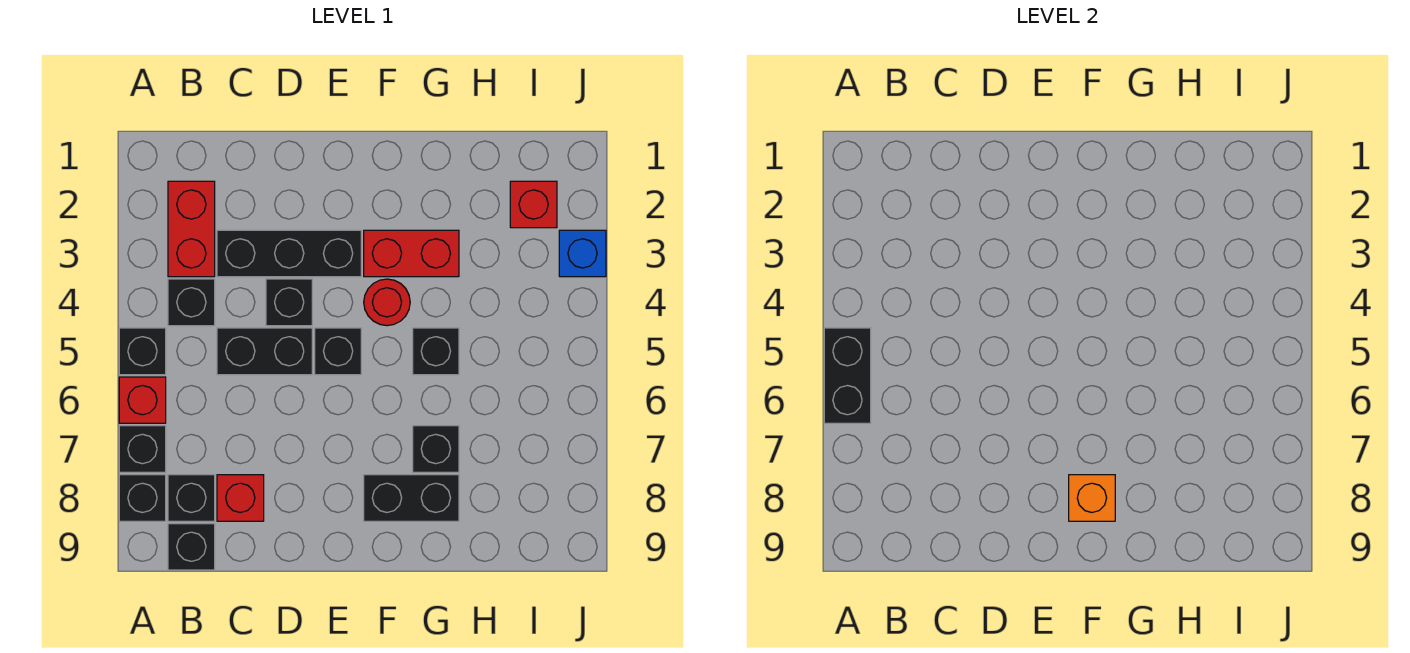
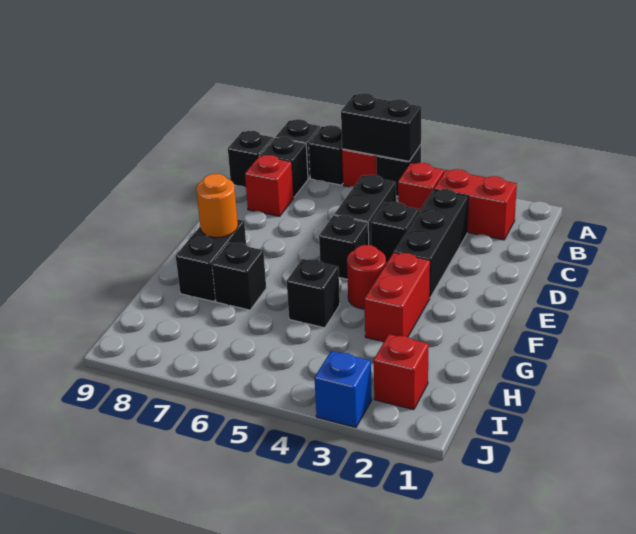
black brick B4 level 1 -> red brick B4 level 1
orange brick F8 level 2 -> orange round brick F8 level 2

